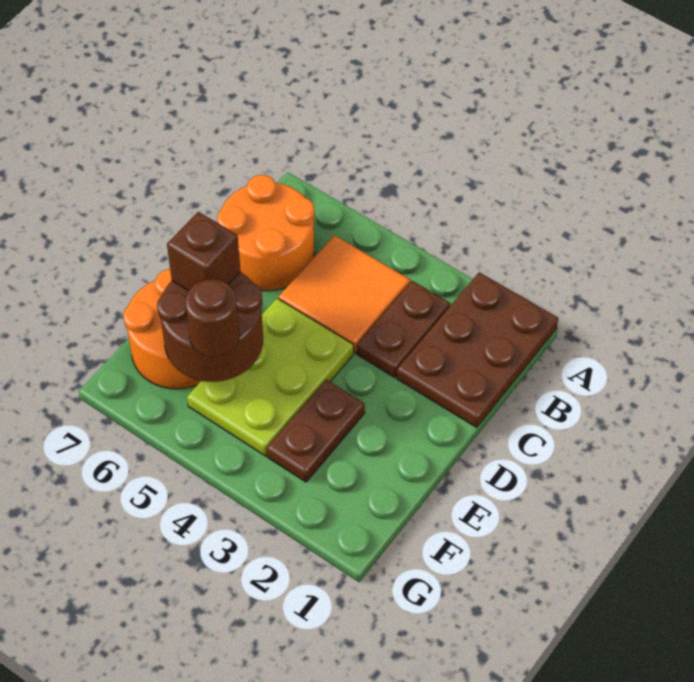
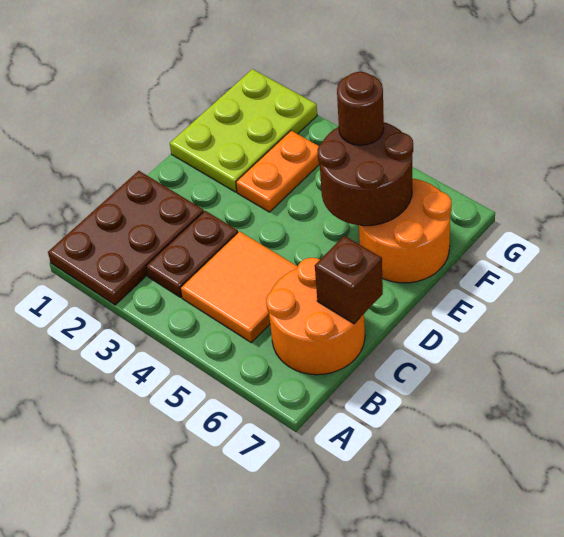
lime plate D4:F5 level 1 -> lime plate E1:G2 level 1
brown plate E3:F3 level 1 -> orange plate E3:F3 level 1
brown brick E6 level 3 -> brown brick C7 level 2

